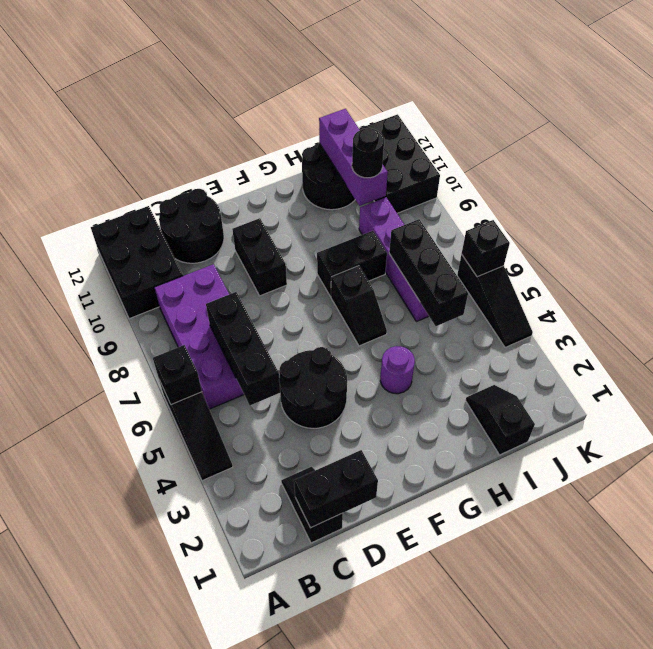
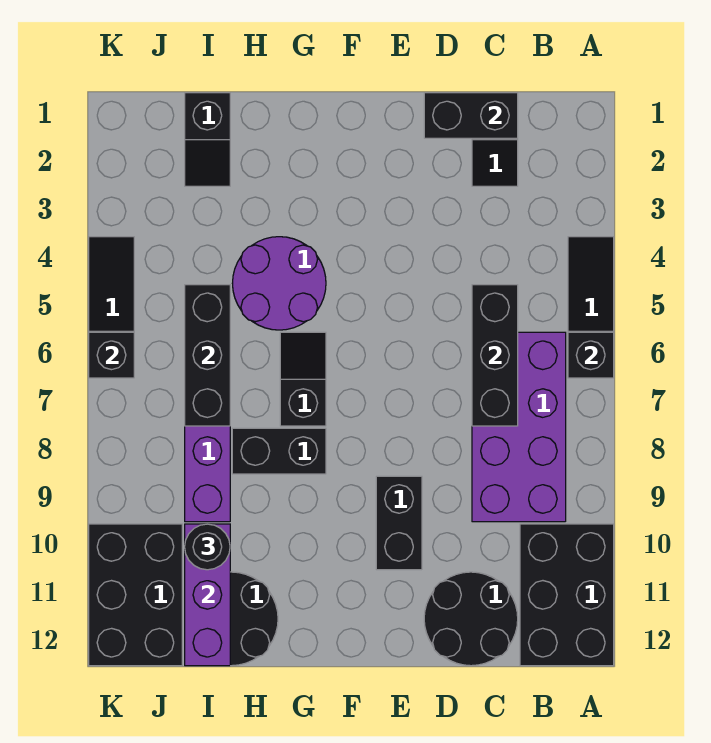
black round brick D4:E5 level 1 -> none
purple round brick G4 level 1 -> purple round brick G4:H5 level 1

